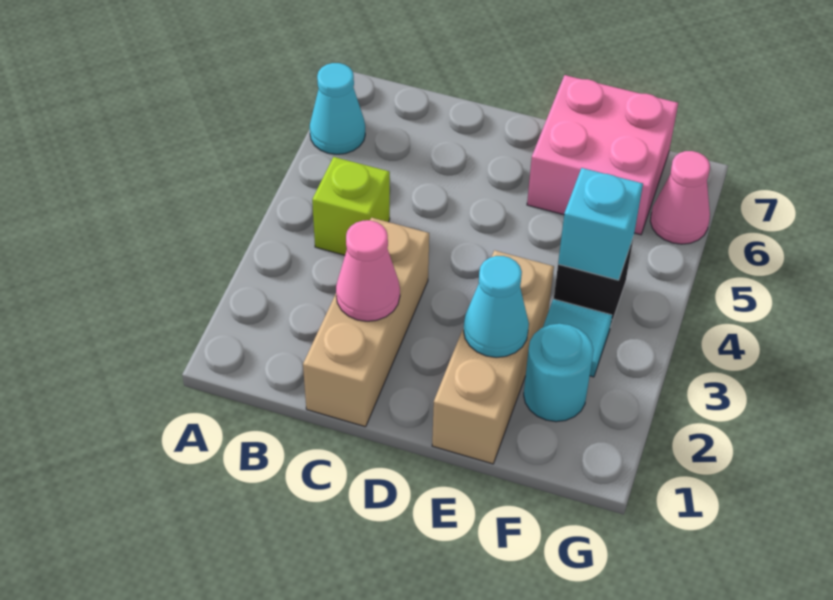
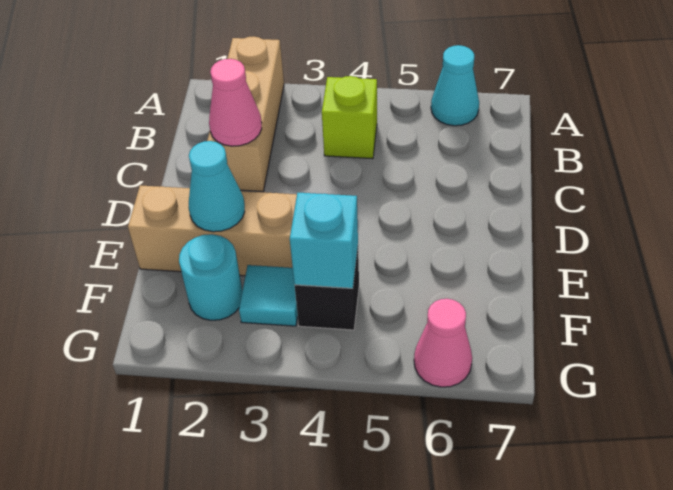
tan brick C1:C3 level 1 -> tan brick A2:C2 level 1
pink brick E6:F7 level 1 -> none

